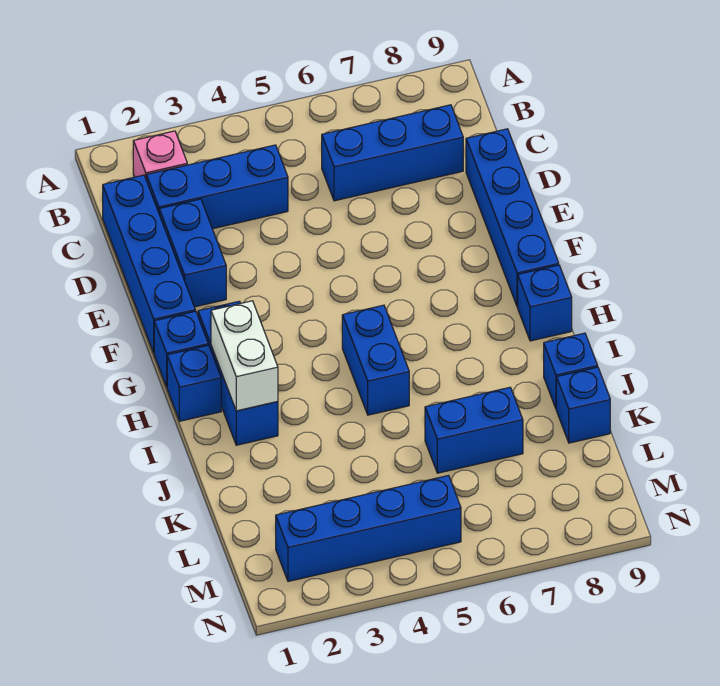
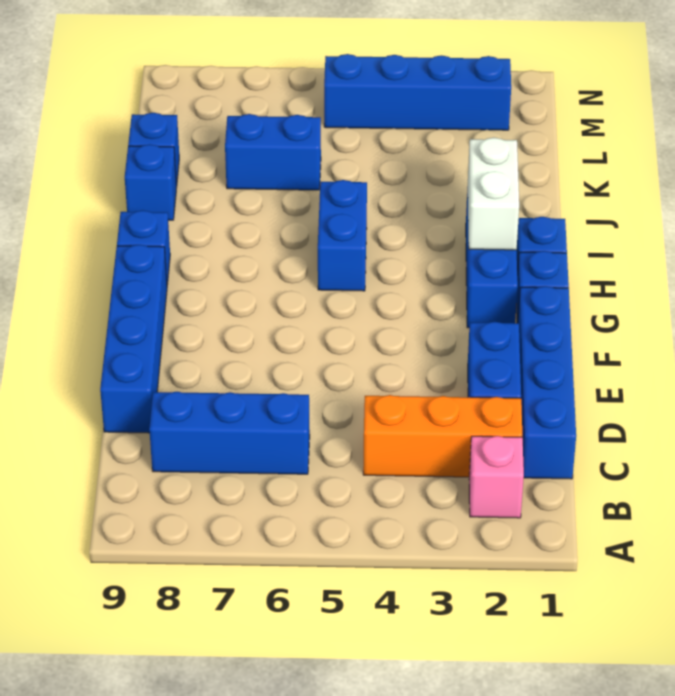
blue brick C2:C4 level 1 -> orange brick C2:C4 level 1

